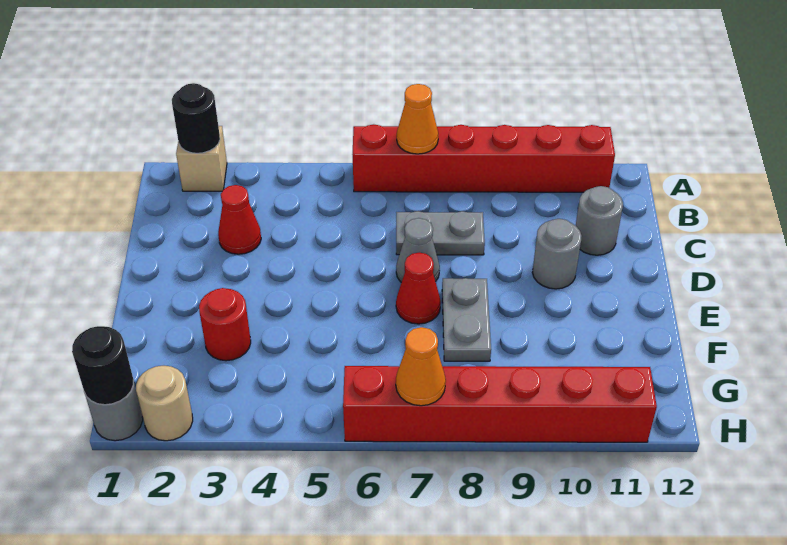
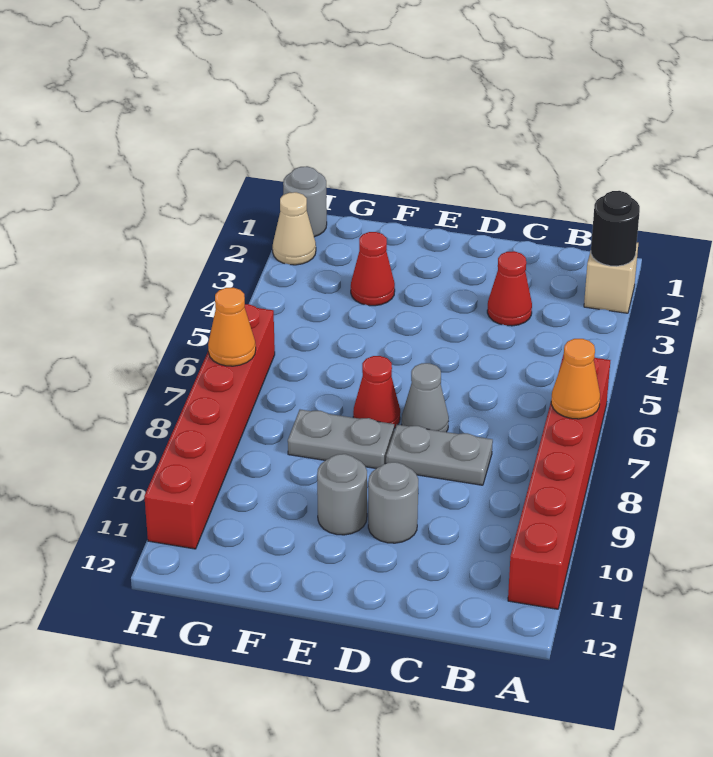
grey plate C7:C8 level 1 -> grey plate C8:D8 level 1
grey round brick C11 level 1 -> grey round brick E10 level 1
red round brick F3 level 1 -> red cone F3 level 1
black round brick H1 level 2 -> none
tan round brick H2 level 1 -> tan cone H2 level 1

